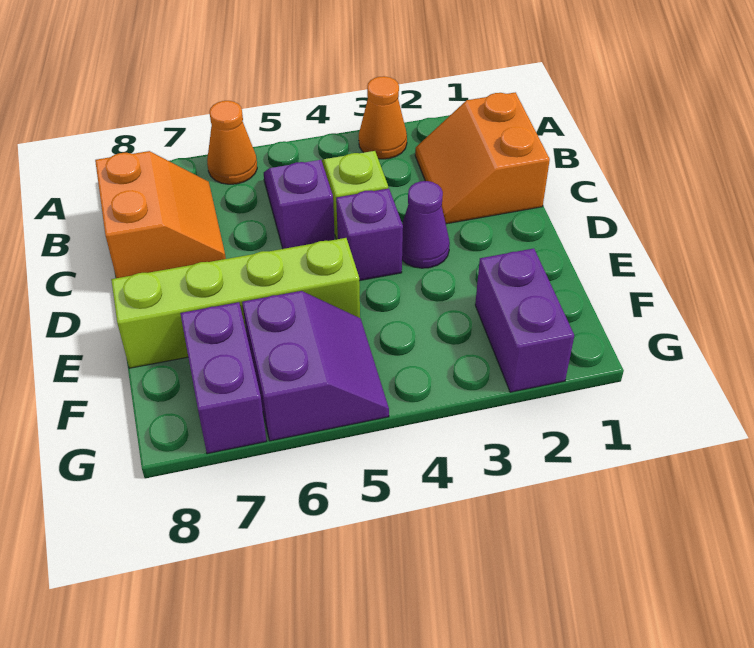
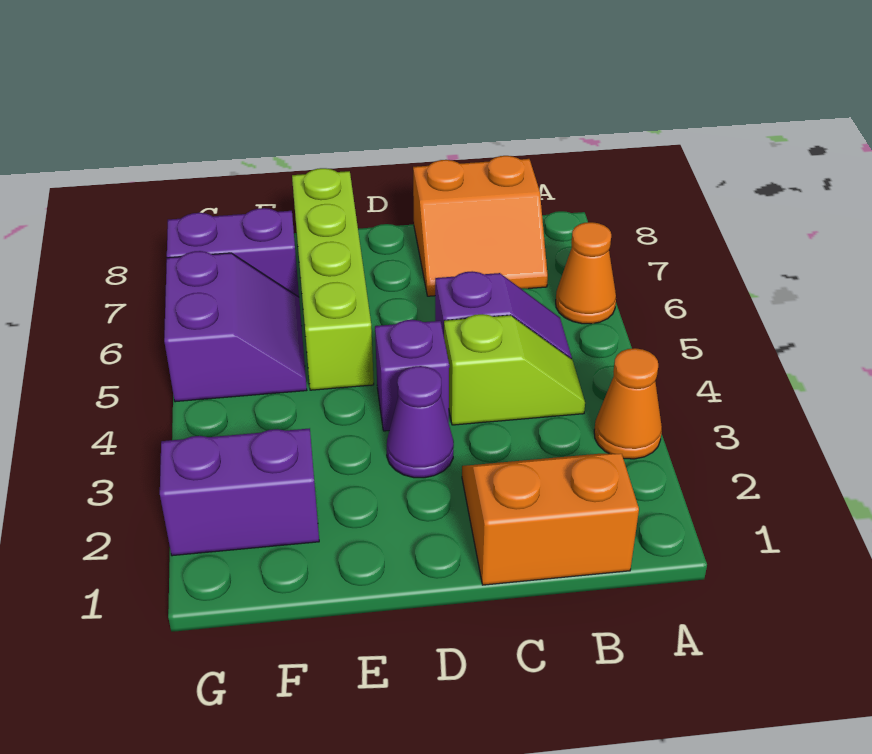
purple slope F5:G6 level 1 top 6 -> purple slope F5:G6 level 1 top G

